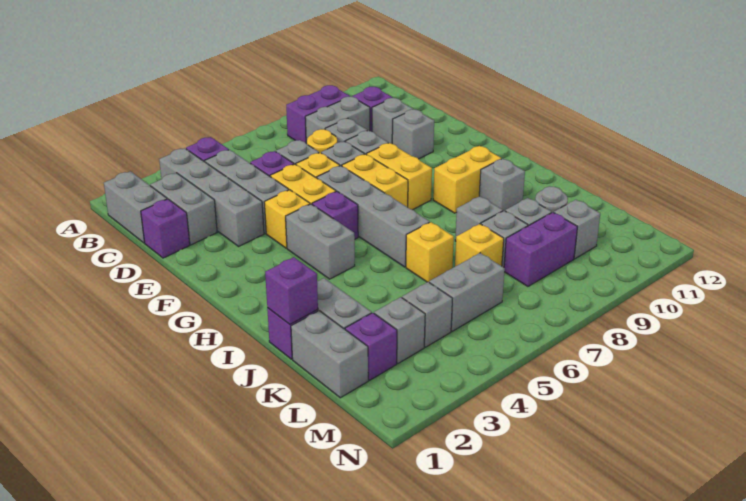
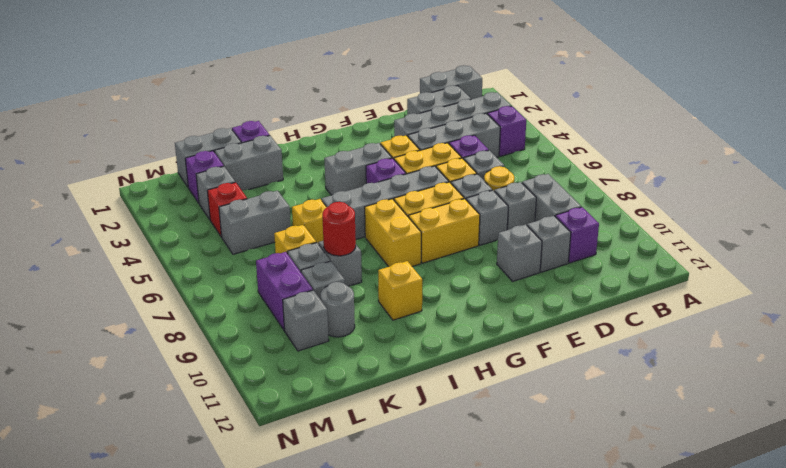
purple brick B8:B9 level 1 -> none
purple brick D1 level 1 -> none
yellow brick H9:H10 level 1 -> yellow brick H7:H8 level 1
grey brick I10 level 1 -> yellow brick I10 level 1
purple brick J1 level 2 -> none
none -> red round brick J8 level 2
grey brick L4 level 1 -> red brick L4 level 1
grey brick L5:L6 level 1 -> grey brick K5:L5 level 1

